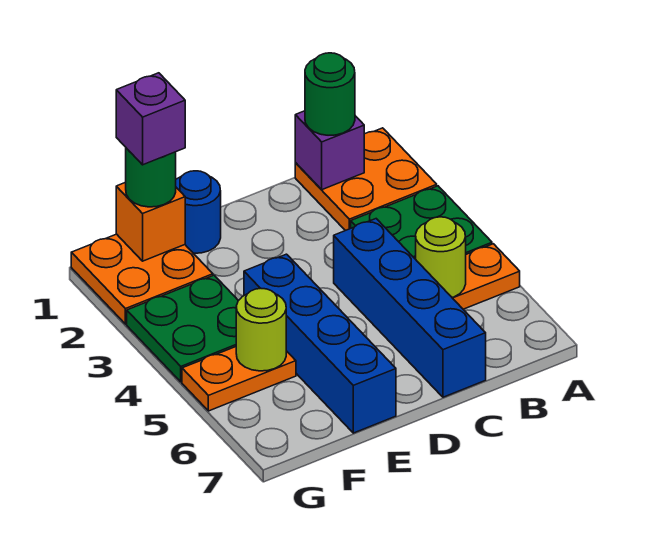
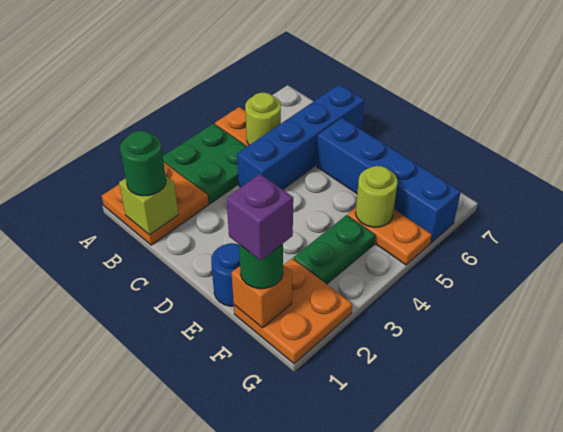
purple brick B1 level 2 -> lime brick B1 level 2
blue brick E4:E7 level 1 -> blue brick D6:G6 level 1
green plate F3:G4 level 1 -> green plate F3:F4 level 1

